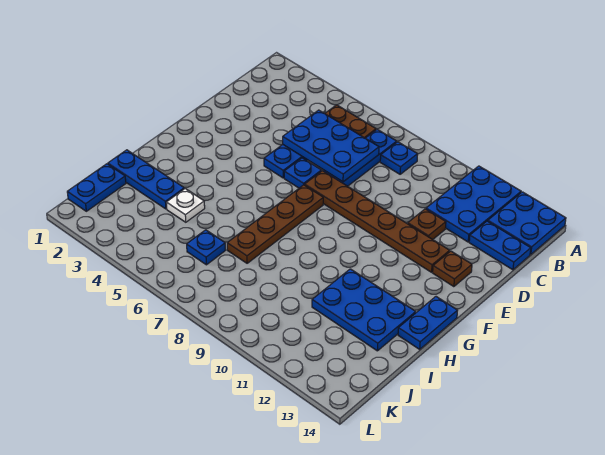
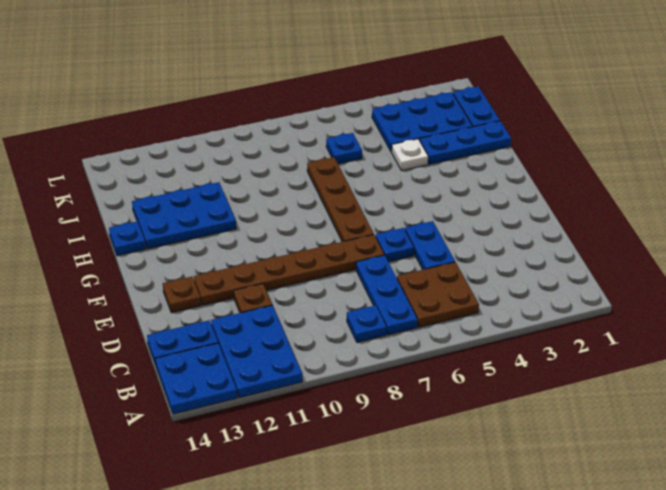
blue plate C5:D7 level 2 -> blue plate J2:K4 level 1
blue plate G14:H14 level 1 -> blue plate H14 level 1

